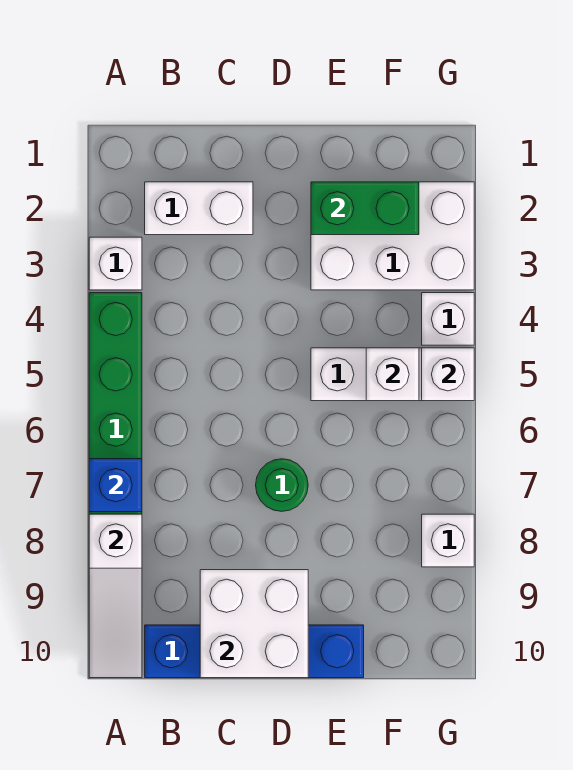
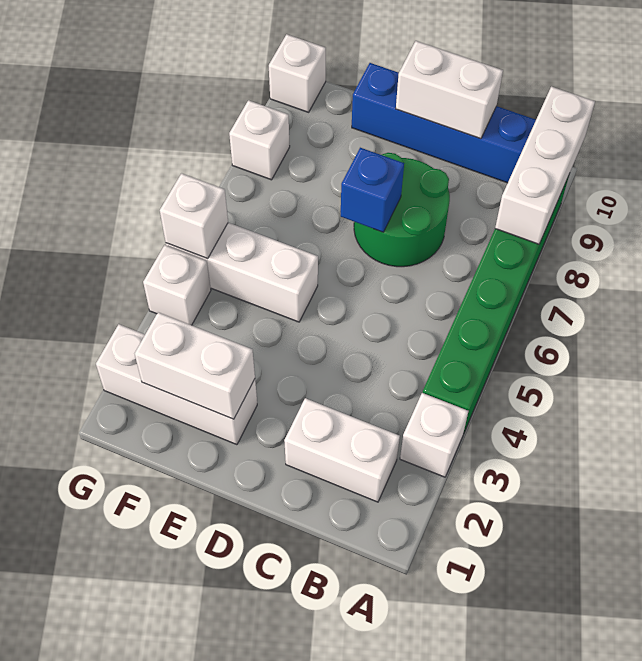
blue brick A7 level 2 -> blue brick D7 level 2
white slope A8:A10 level 2 top 8 -> white brick A8:A10 level 2
white brick C9:D10 level 2 -> white brick C10:D10 level 2
green round brick D7 level 1 -> green round brick C7:D8 level 1
white brick E2:G3 level 1 -> white brick E2:G2 level 1
green brick E2:F2 level 2 -> white brick E2:F2 level 2
white brick F5 level 2 -> white brick G10 level 1

